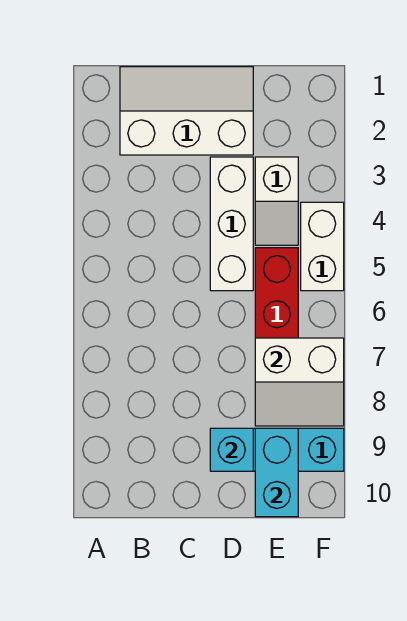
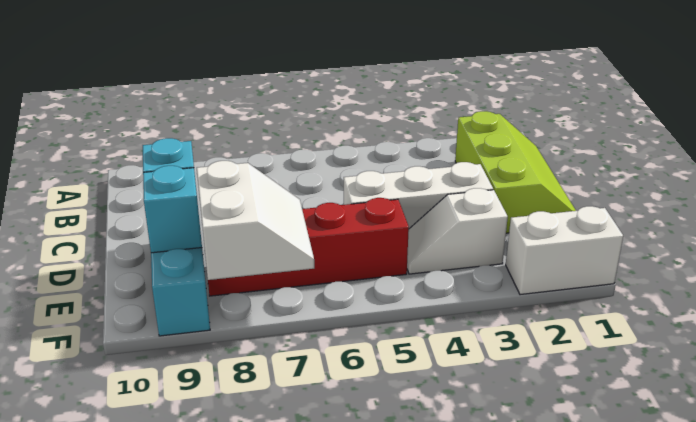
white slope B1:D2 level 1 top 2 -> lime slope B1:D2 level 1 top 2
white slope E7:F8 level 2 top 7 -> white slope E7:F8 level 2 top 8
cyan brick E9:E10 level 2 -> cyan brick E9 level 2
white brick F4:F5 level 1 -> white brick F1:F2 level 1

